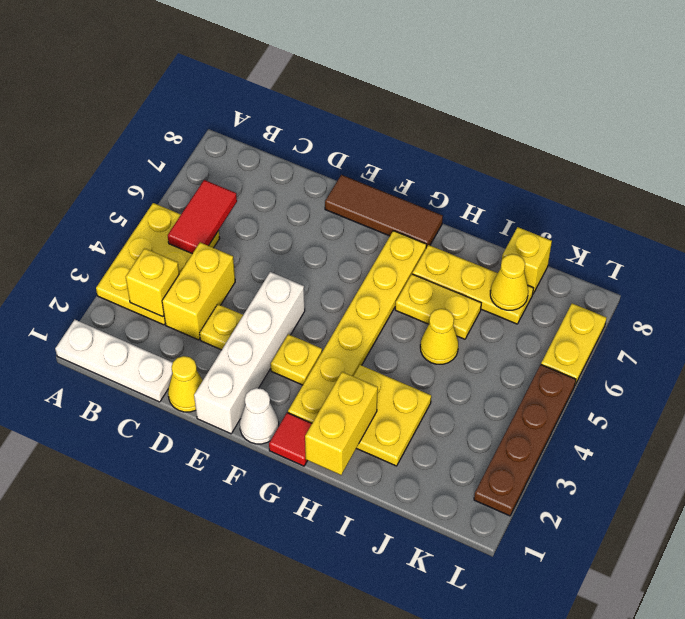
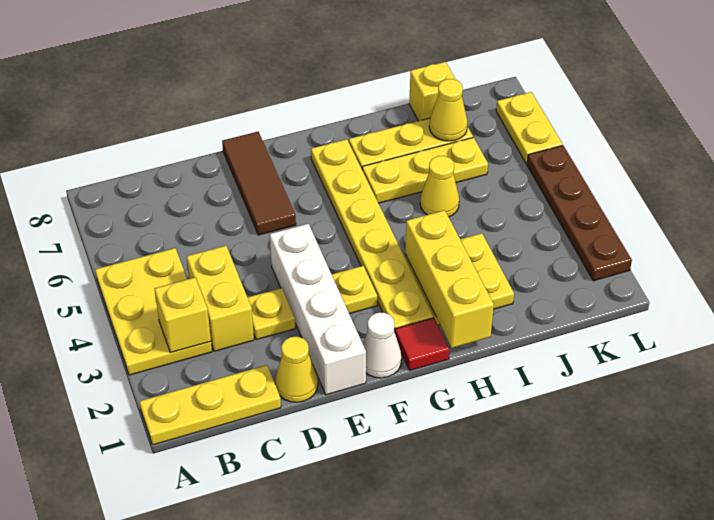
white plate A1:C1 level 1 -> yellow plate A1:C1 level 1
red tile B5:B6 level 2 -> none
brown tile E8:G8 level 1 -> brown tile E6:E8 level 1
yellow brick H1:H2 level 2 -> yellow brick H1:H3 level 2
yellow plate H6:I6 level 1 -> yellow plate H6:J6 level 1

